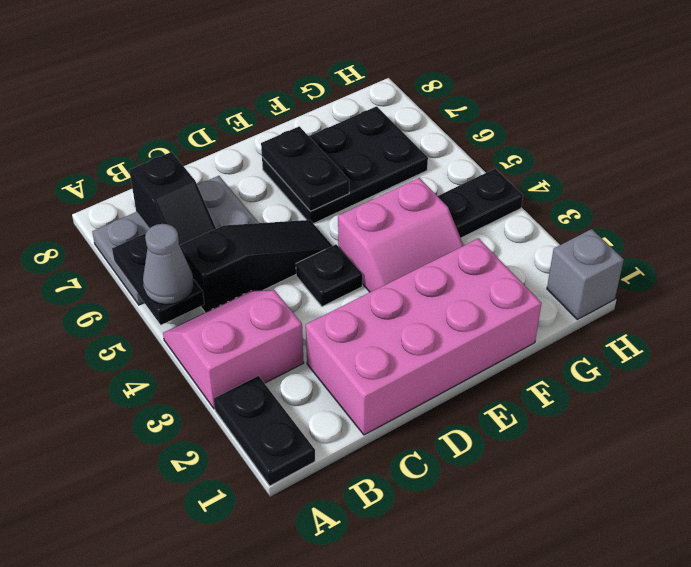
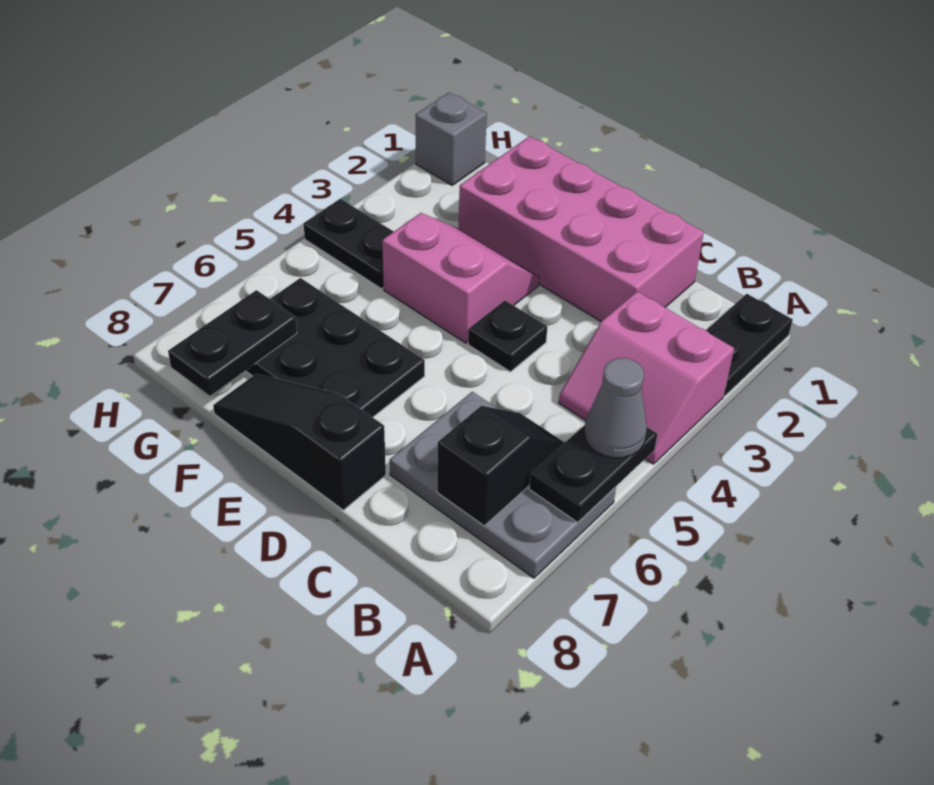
black slope B5:D5 level 1 top B -> black slope D8:F8 level 1 top D
black plate E6:E7 level 2 -> black plate G7:G8 level 2

